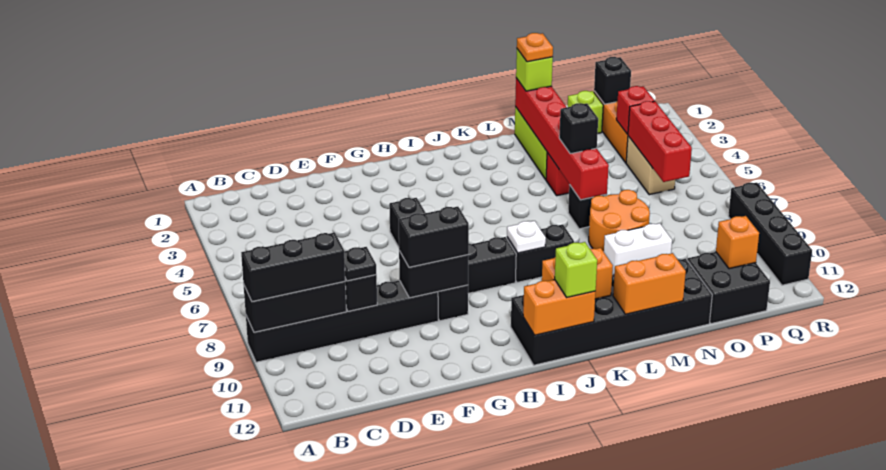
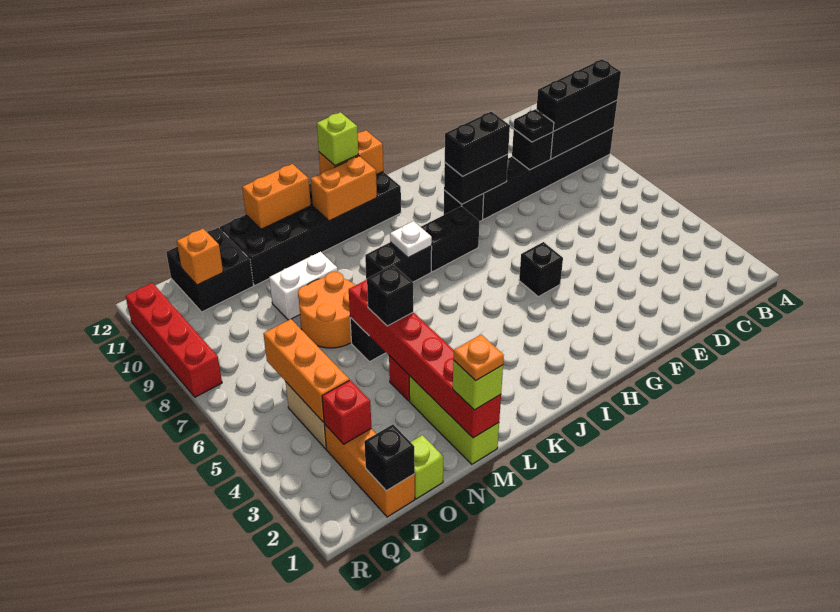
red brick P4:P6 level 2 -> orange brick P4:P6 level 2
black brick R8:R11 level 1 -> red brick R8:R11 level 1

